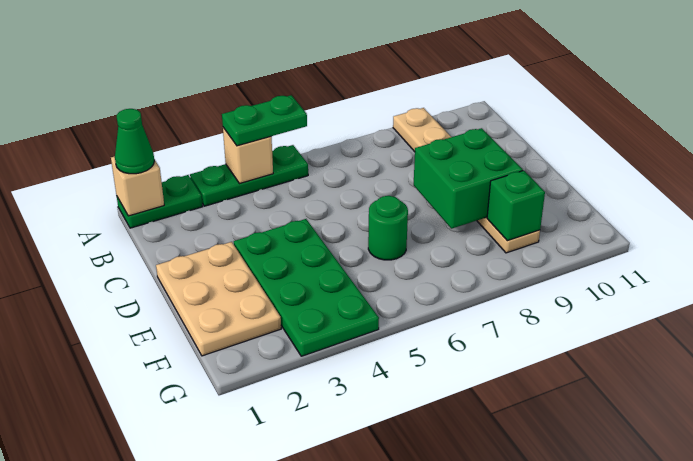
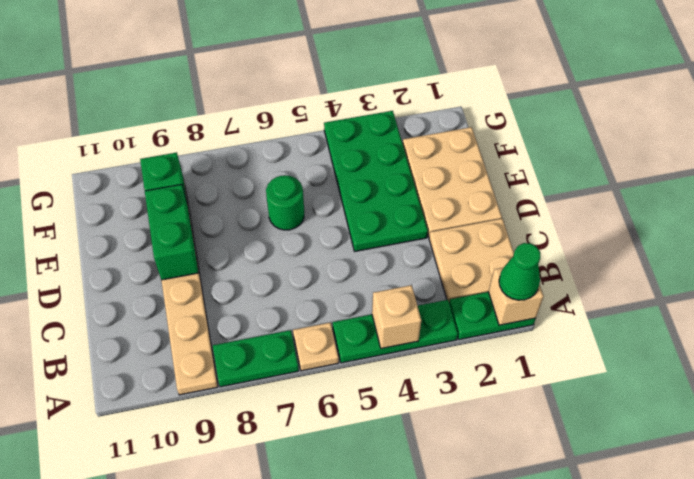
green plate A4:A5 level 3 -> green plate A7:A8 level 1
none -> tan plate A6 level 1
none -> tan plate B1:C2 level 1
green brick D8:E9 level 2 -> green brick D9:E9 level 2

